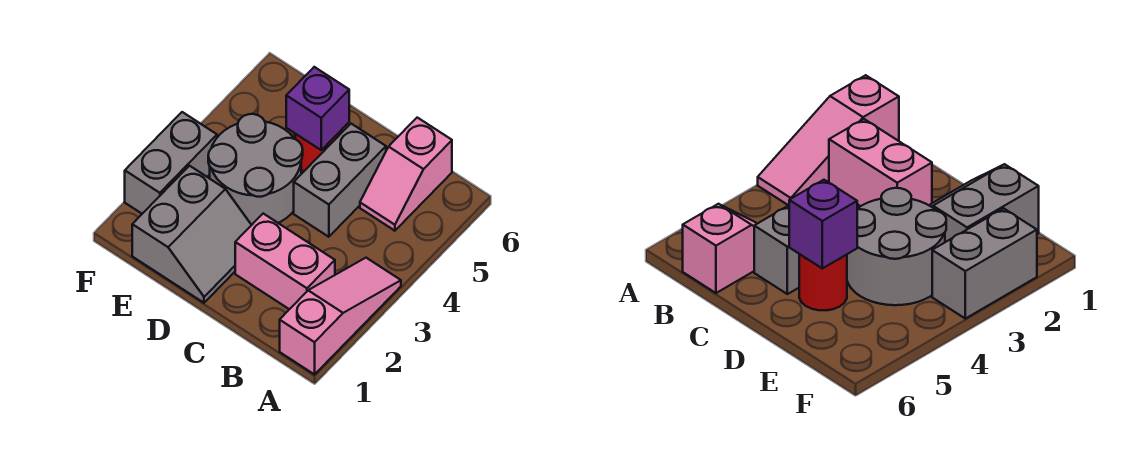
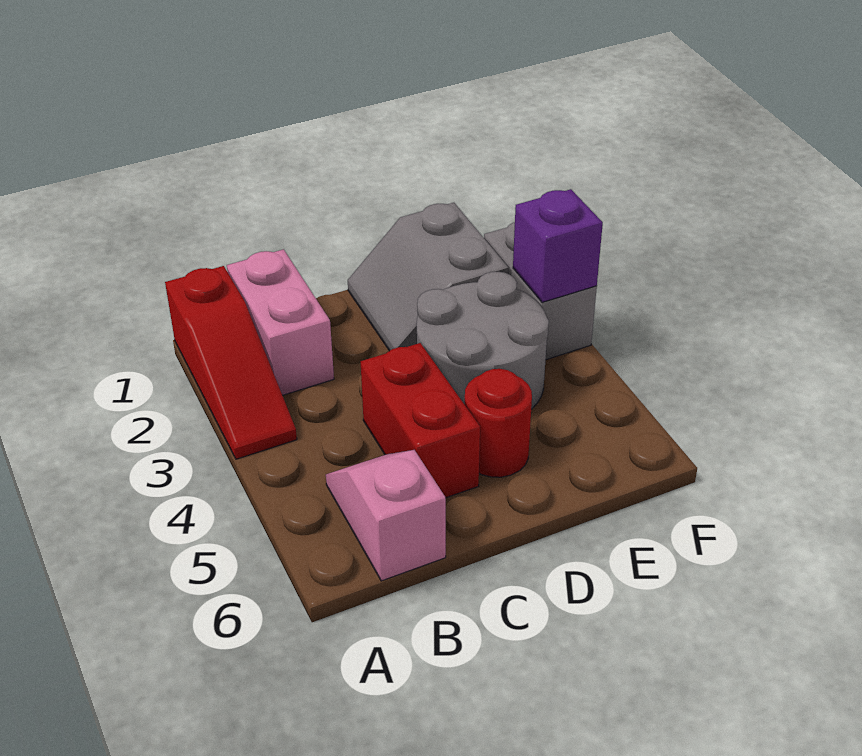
pink slope A1:A3 level 1 top 1 -> red slope A1:A3 level 1 top 1
pink brick B2:C2 level 1 -> pink brick B1:B2 level 1
grey brick C4:C5 level 1 -> red brick C4:C5 level 1
purple brick D5 level 2 -> purple brick F3 level 2

